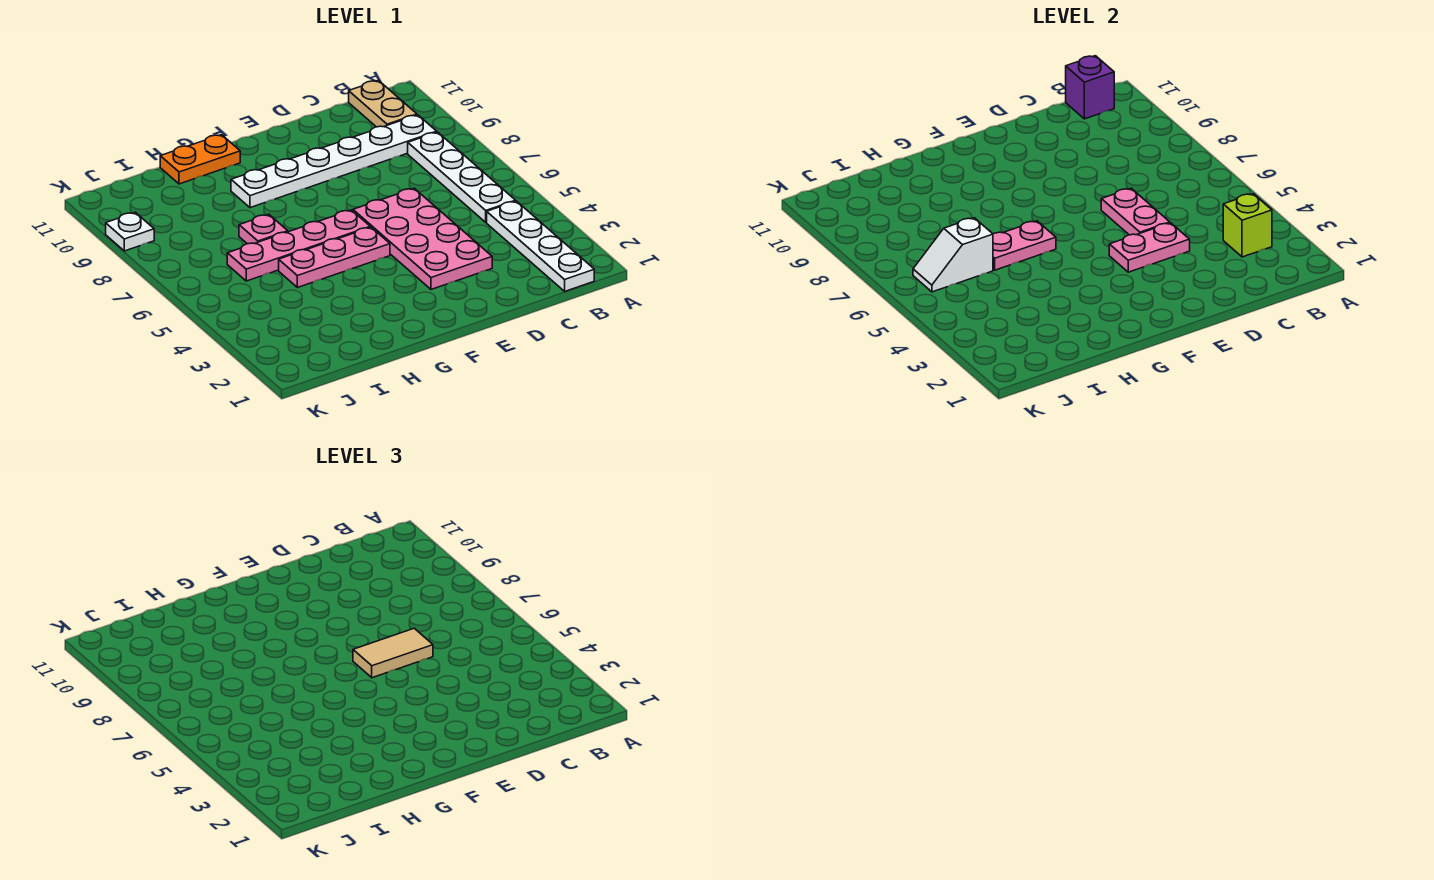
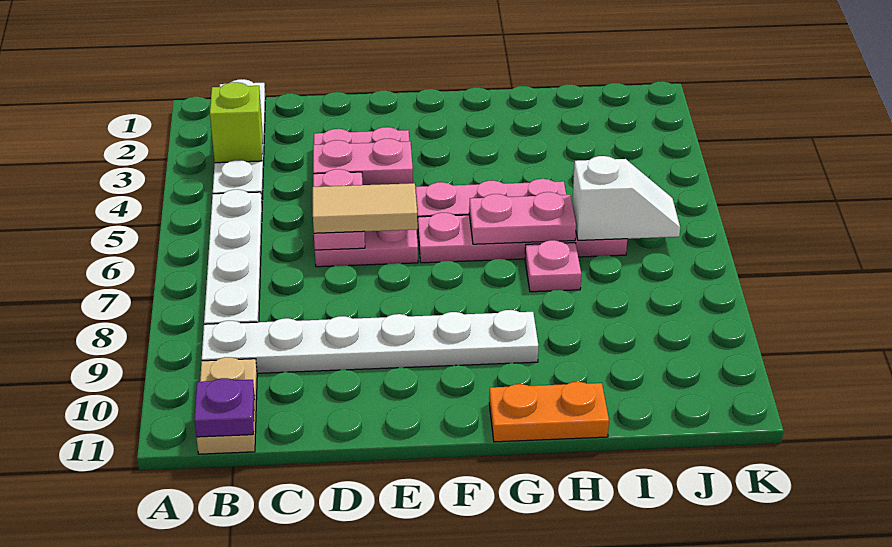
purple brick B11 level 2 -> purple plate B11 level 2
white plate K9 level 1 -> none

